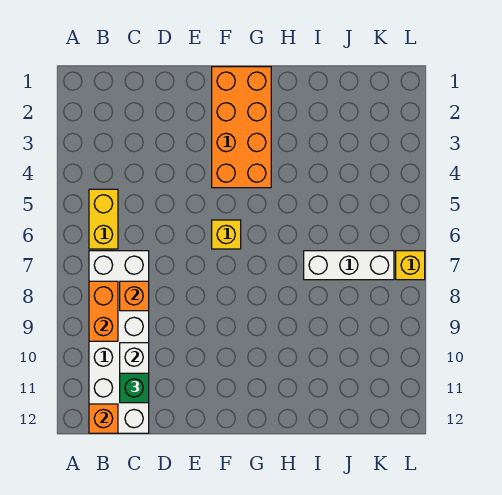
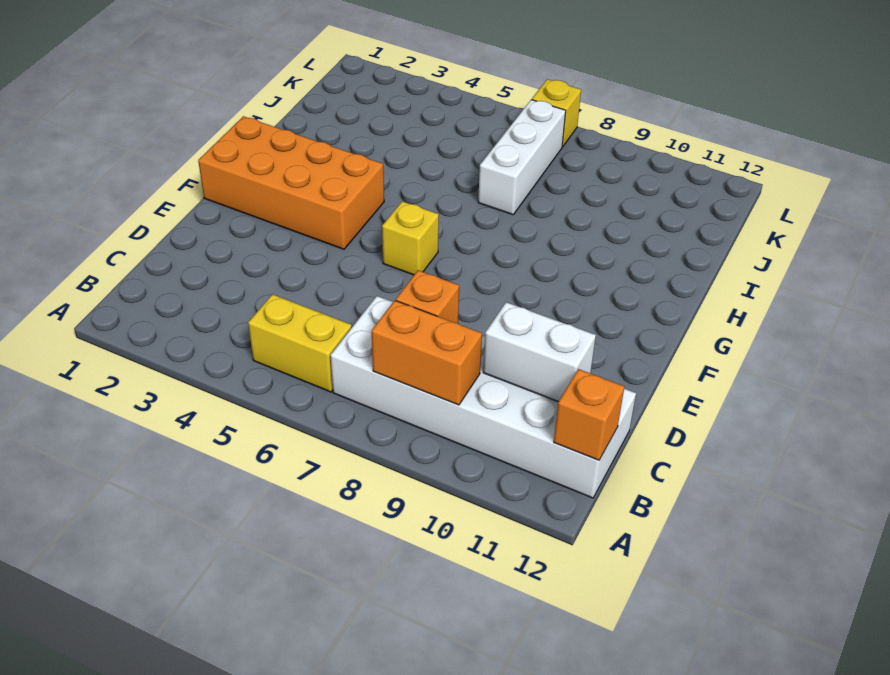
green brick C11 level 3 -> none

